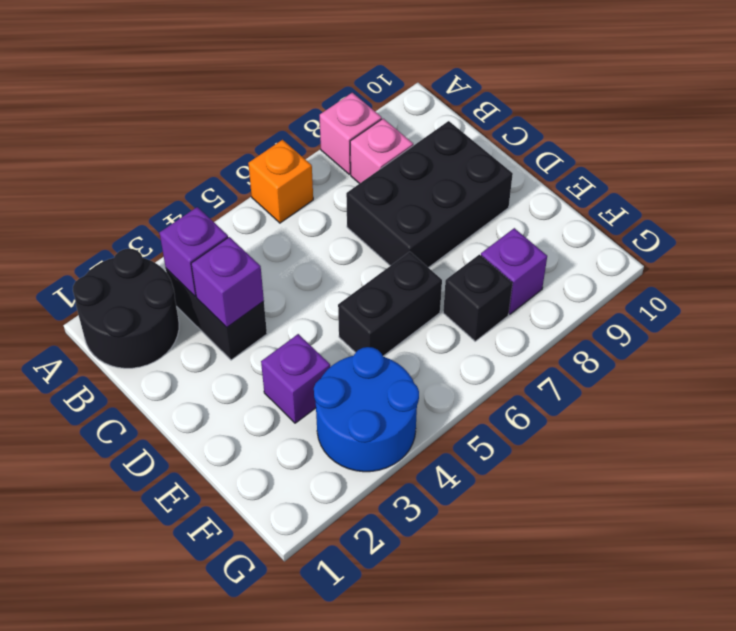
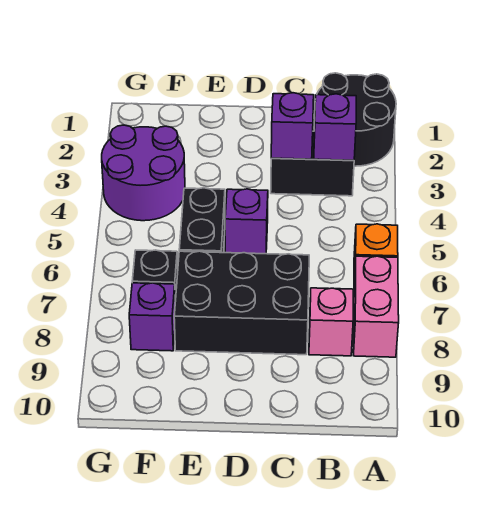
pink brick A8 level 1 -> pink brick A7:A8 level 1
black brick C7:D9 level 1 -> black brick C7:E8 level 1
purple brick E3 level 1 -> purple brick D5 level 1
blue round brick F3:G4 level 1 -> purple round brick F3:G4 level 1

